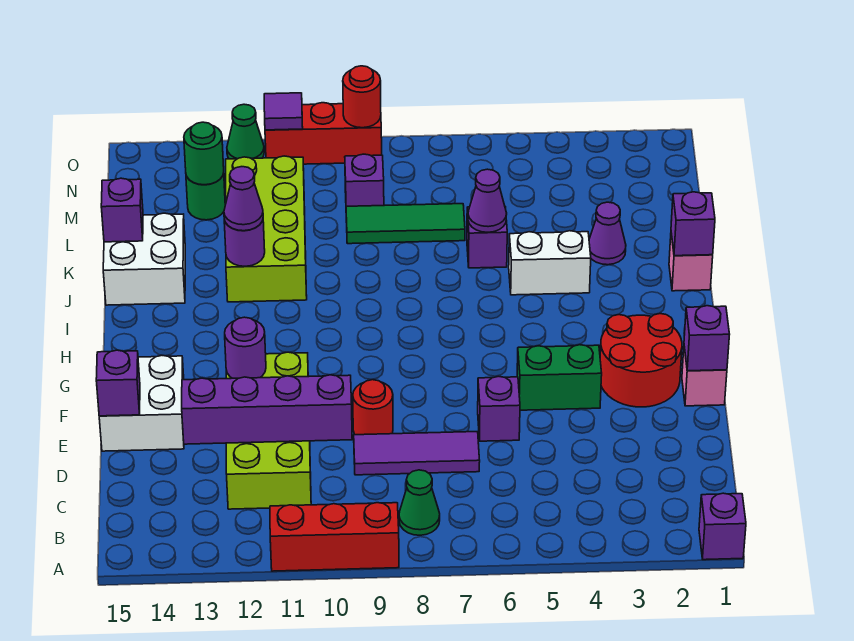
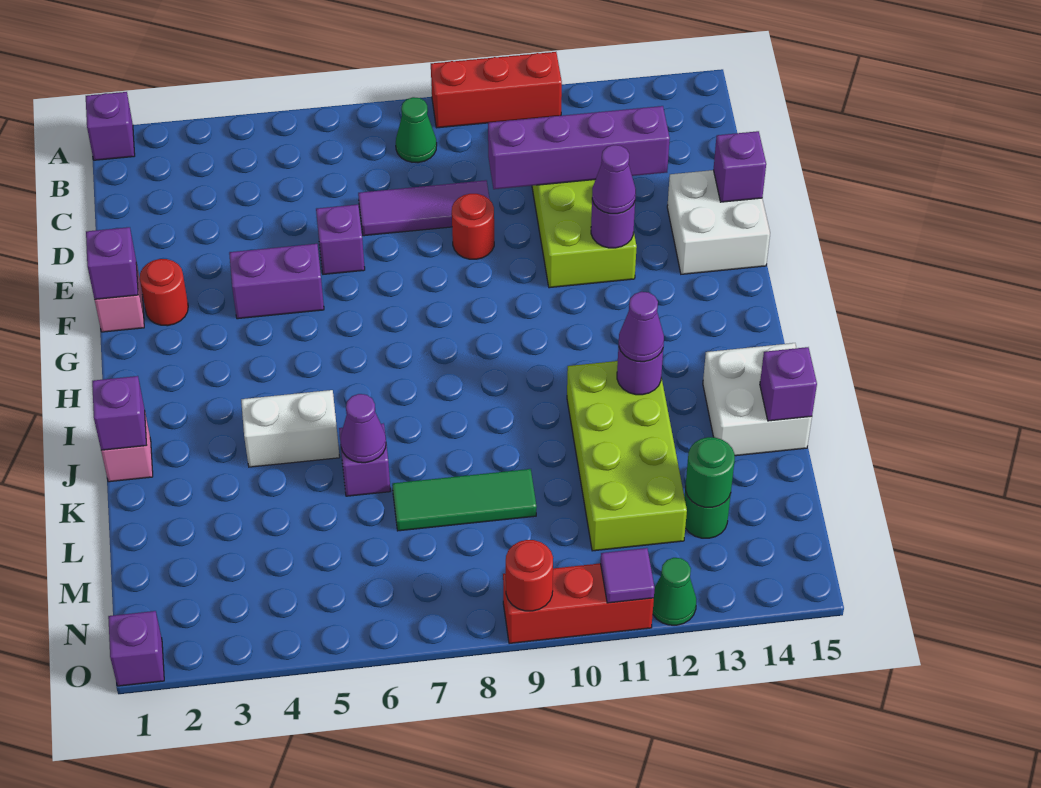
red round brick F2:G3 level 1 -> red round brick F2 level 1
green brick F4:F5 level 1 -> purple brick F4:F5 level 1
purple cone K3 level 1 -> purple cone F12 level 3
purple brick M9 level 1 -> purple brick O1 level 1

